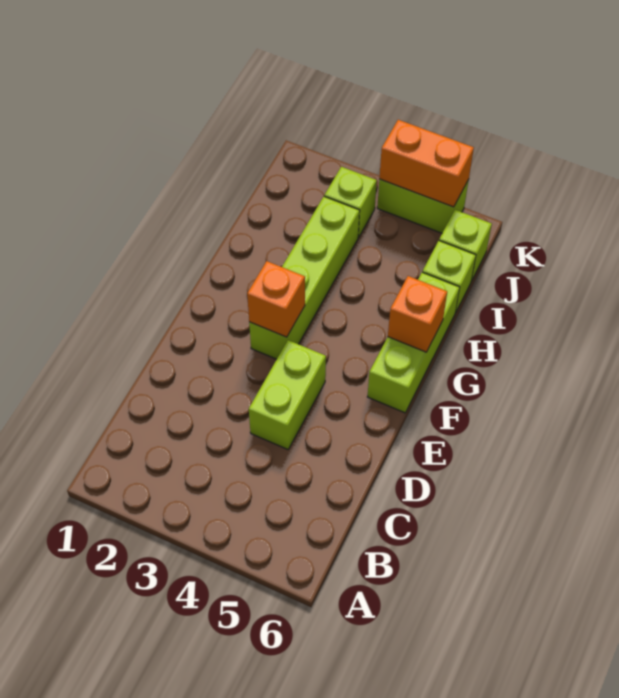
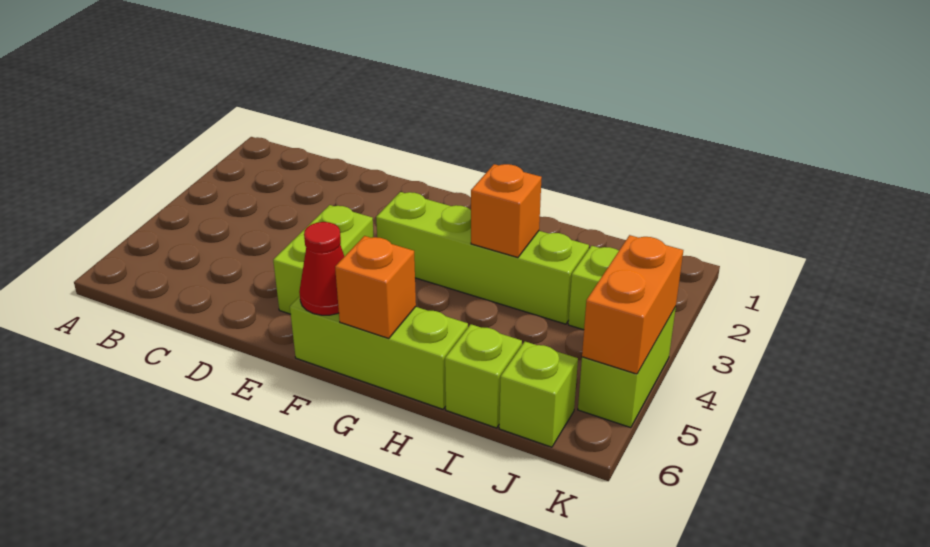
lime brick D4:E4 level 1 -> lime brick E4:E5 level 1
orange brick F3 level 2 -> orange brick H3 level 2
none -> red cone F6 level 2

